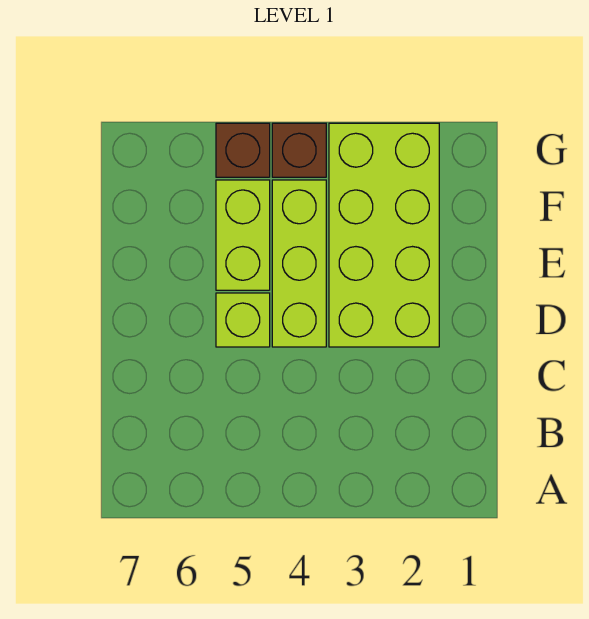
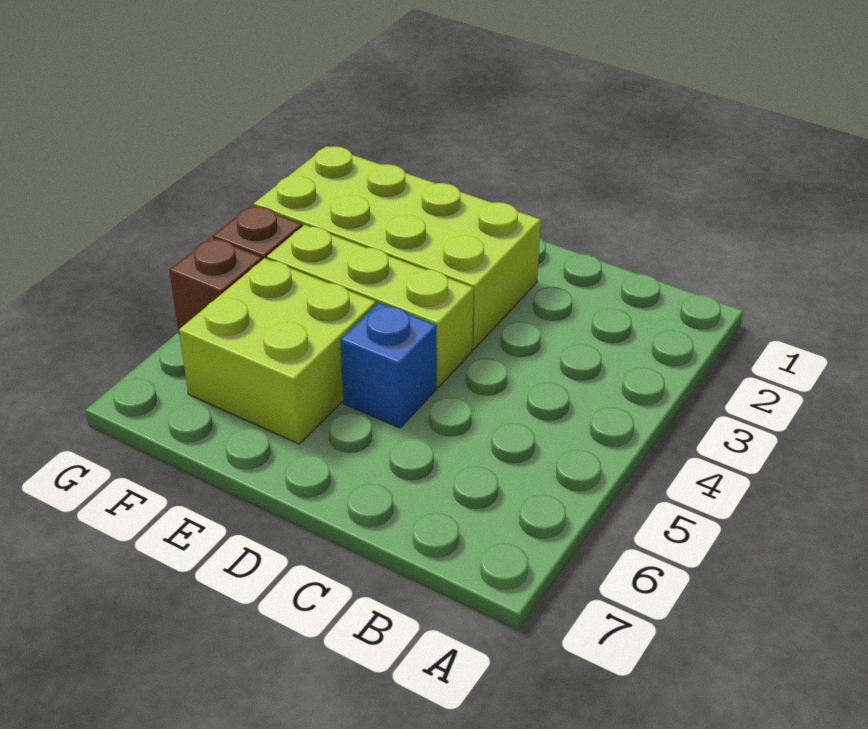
lime brick D5 level 1 -> blue brick D5 level 1
lime brick E5:F5 level 1 -> lime brick E5:F6 level 1

